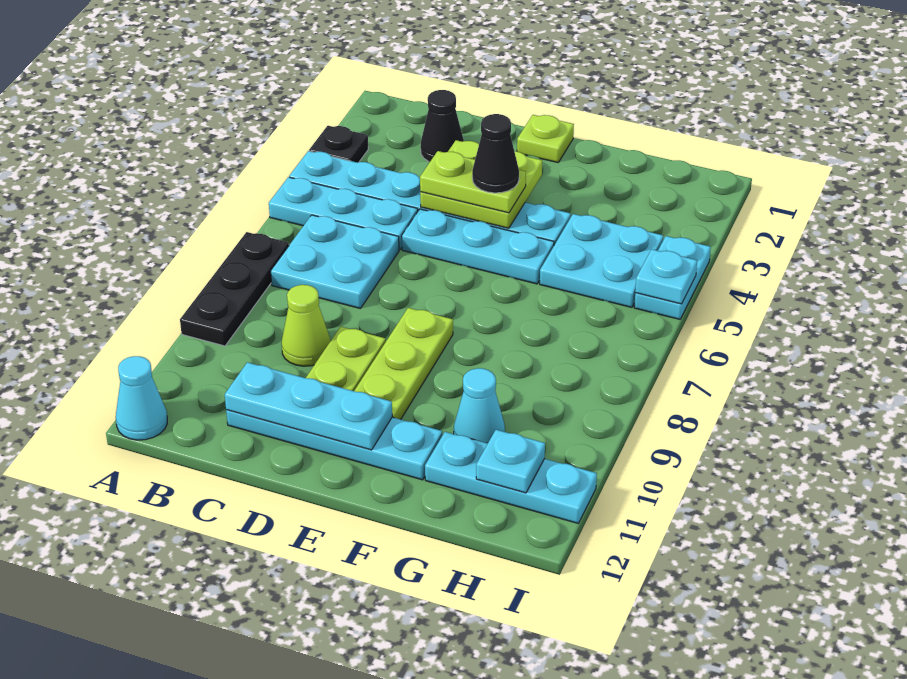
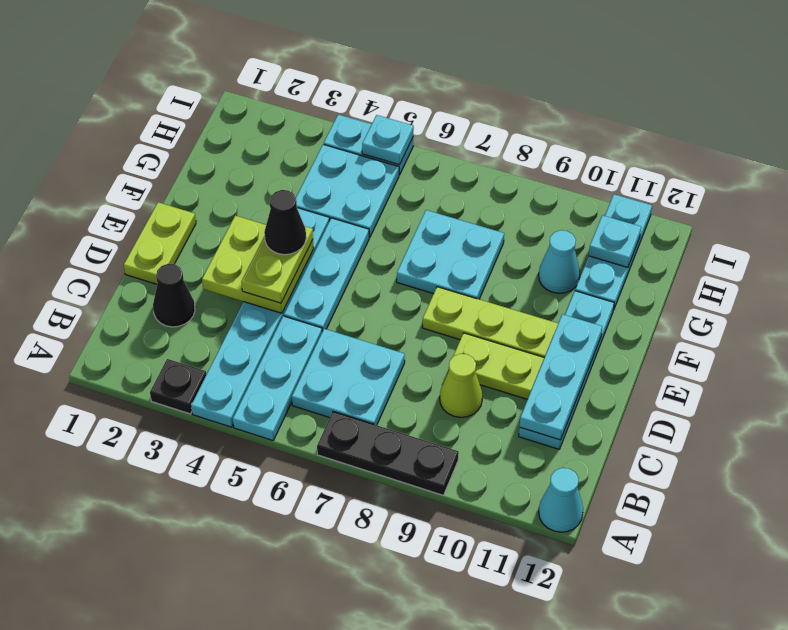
lime plate E1 level 1 -> lime plate D1:E1 level 1
none -> cyan plate F7:G8 level 1

